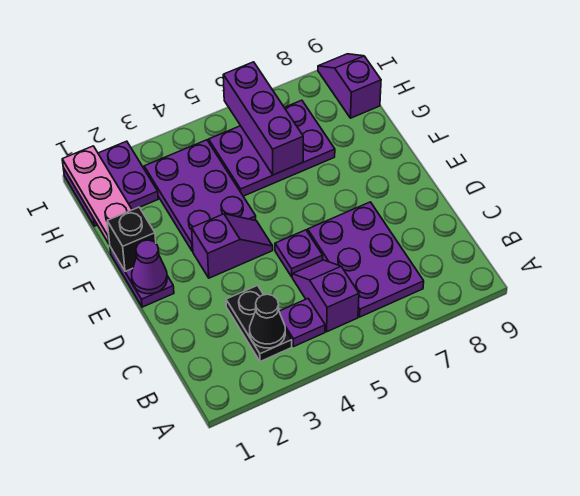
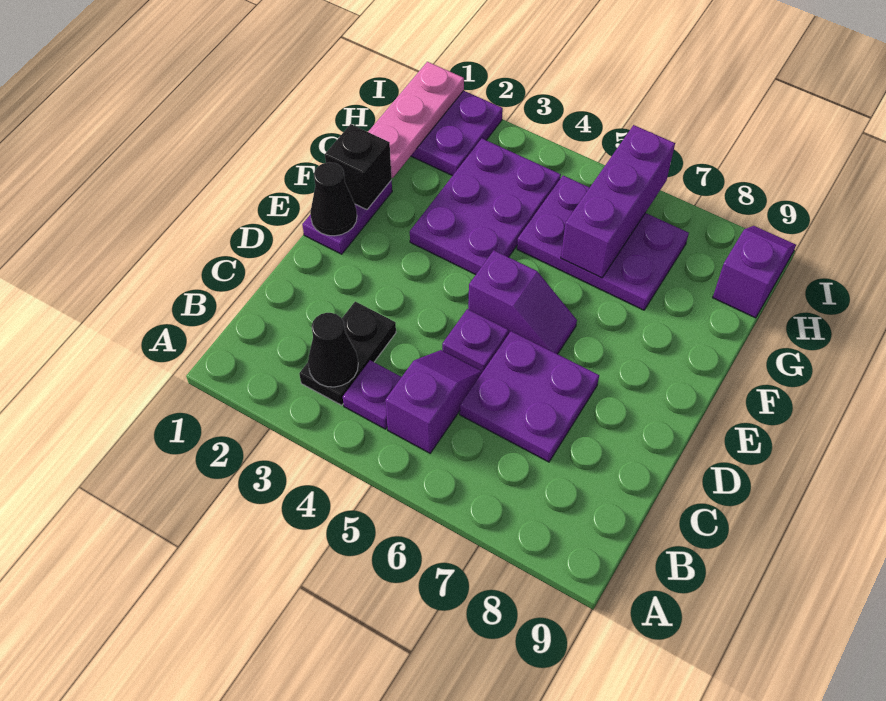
purple plate B6:D7 level 1 -> purple plate C6:D7 level 1
purple cone E1 level 2 -> black cone E1 level 2
purple slope E3:E4 level 1 top 3 -> purple slope E5:E6 level 1 top 5

